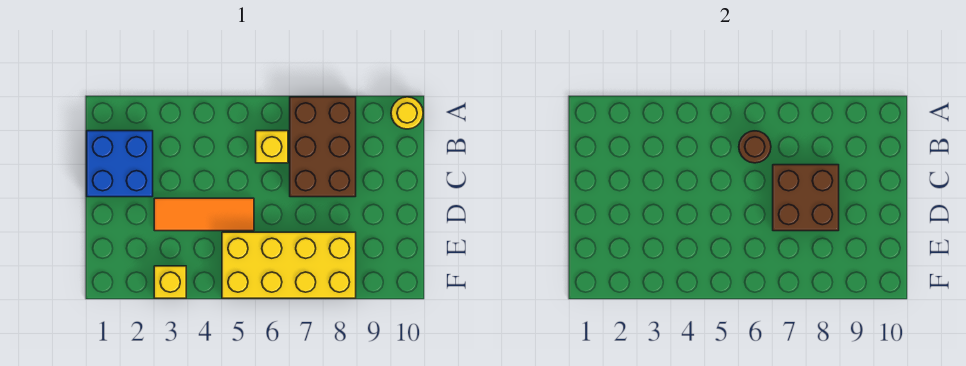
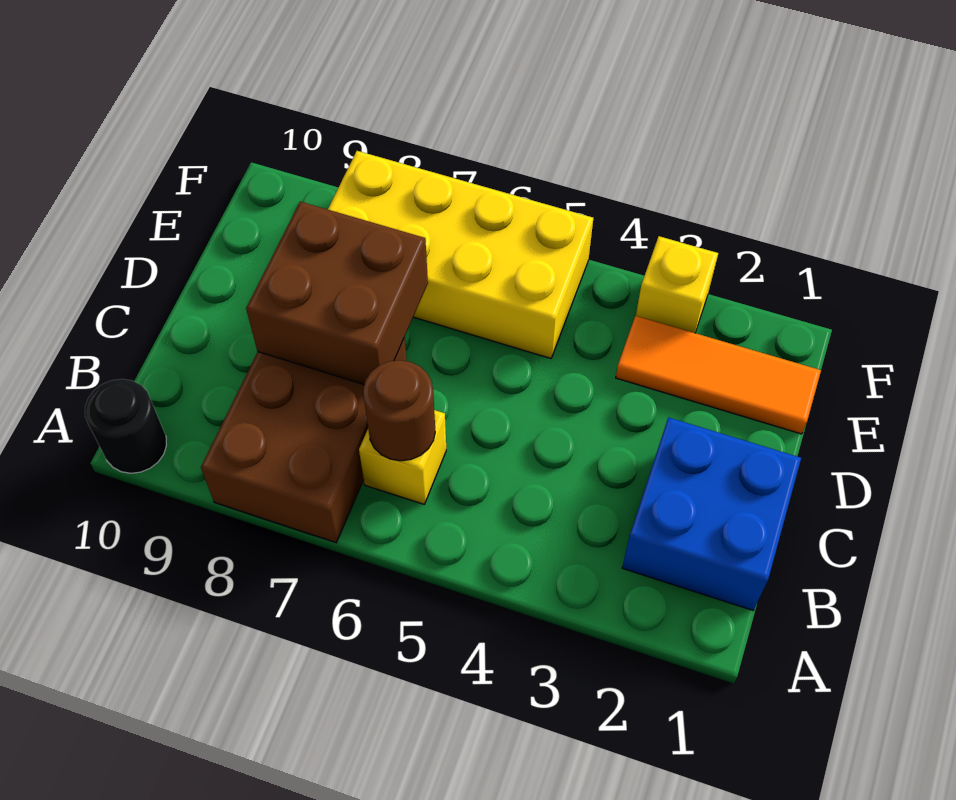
yellow round brick A10 level 1 -> black round brick A10 level 1
orange tile D3:D5 level 1 -> orange tile E1:E3 level 1

